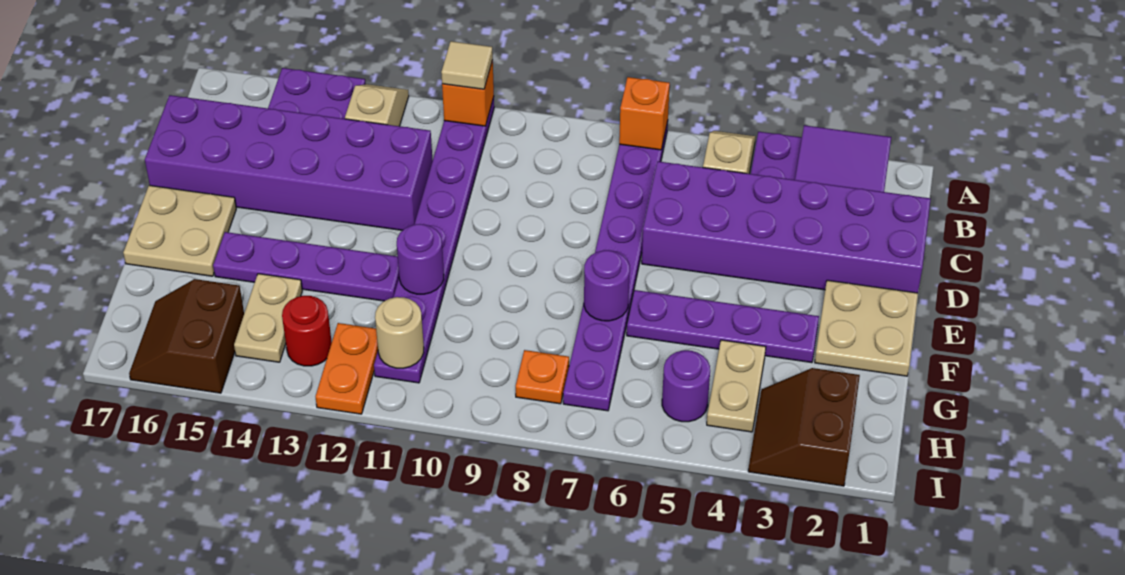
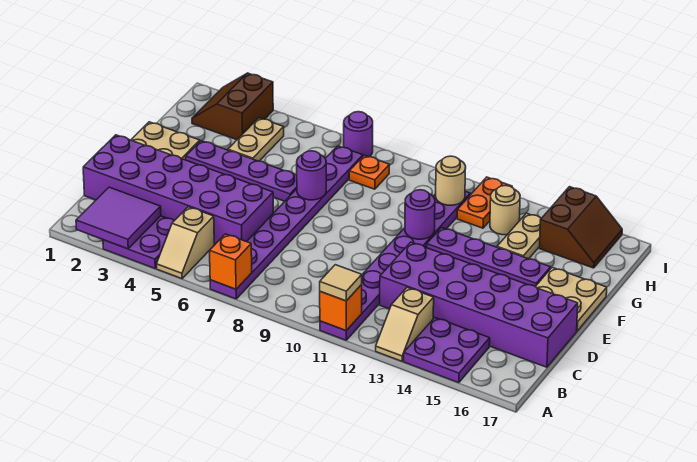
brown slope H2:I3 level 1 top 2 -> brown slope H2:I3 level 1 top 3
purple round brick H5 level 1 -> purple round brick I7 level 1
red round brick H13 level 1 -> tan round brick H13 level 1

